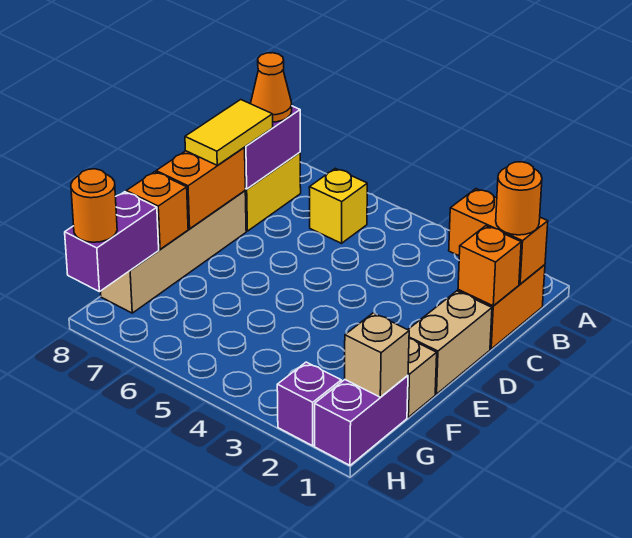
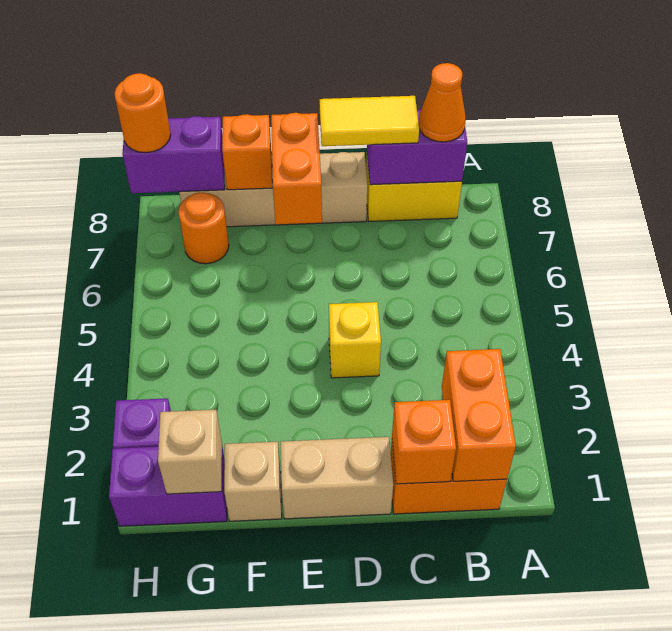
orange round brick B1 level 3 -> orange round brick G7 level 1
yellow brick B6 level 1 -> yellow brick D4 level 1
orange brick D8:E8 level 2 -> orange brick E7:E8 level 2

